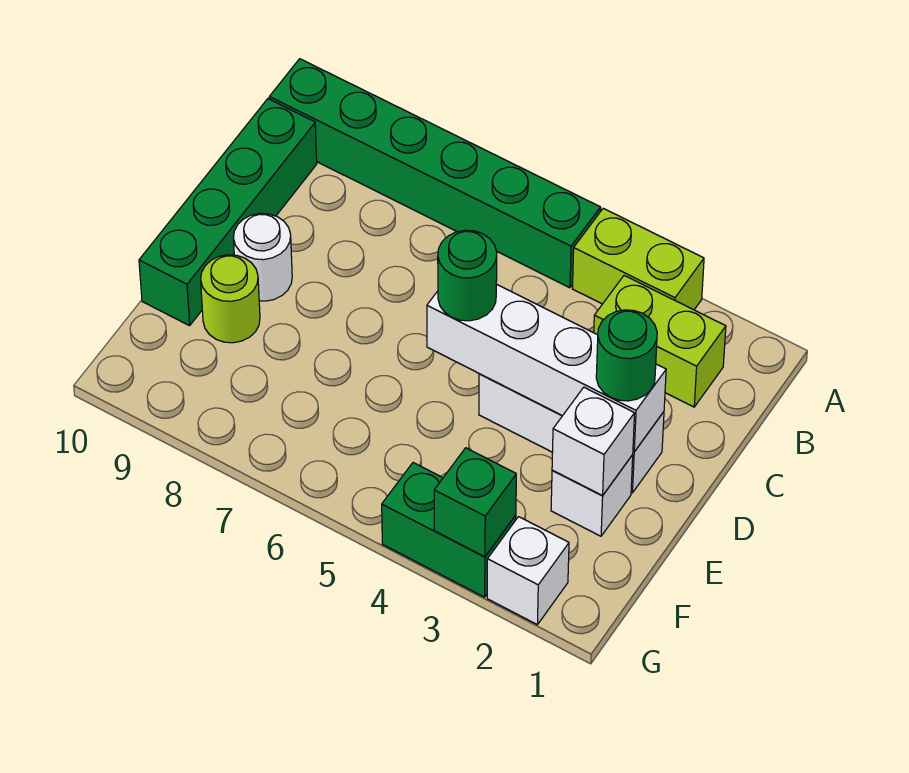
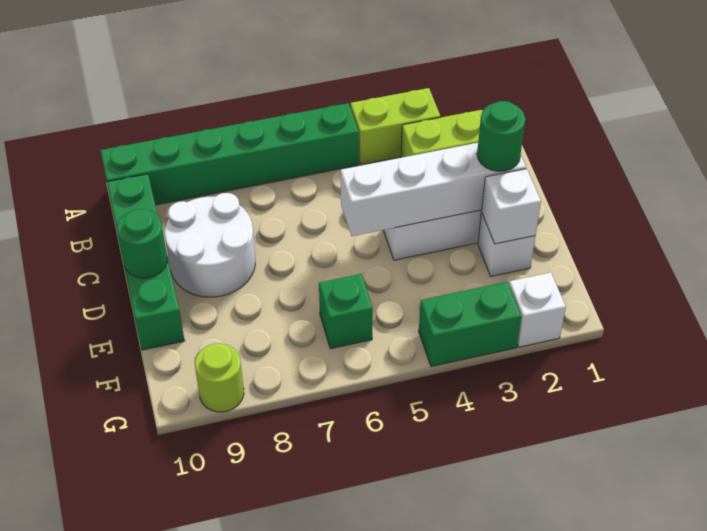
green round brick D5 level 3 -> green round brick D10 level 2
white round brick D9 level 1 -> white round brick C8:D9 level 1
lime round brick E9 level 1 -> lime round brick G9 level 1
green brick G3 level 2 -> green brick F6 level 1

